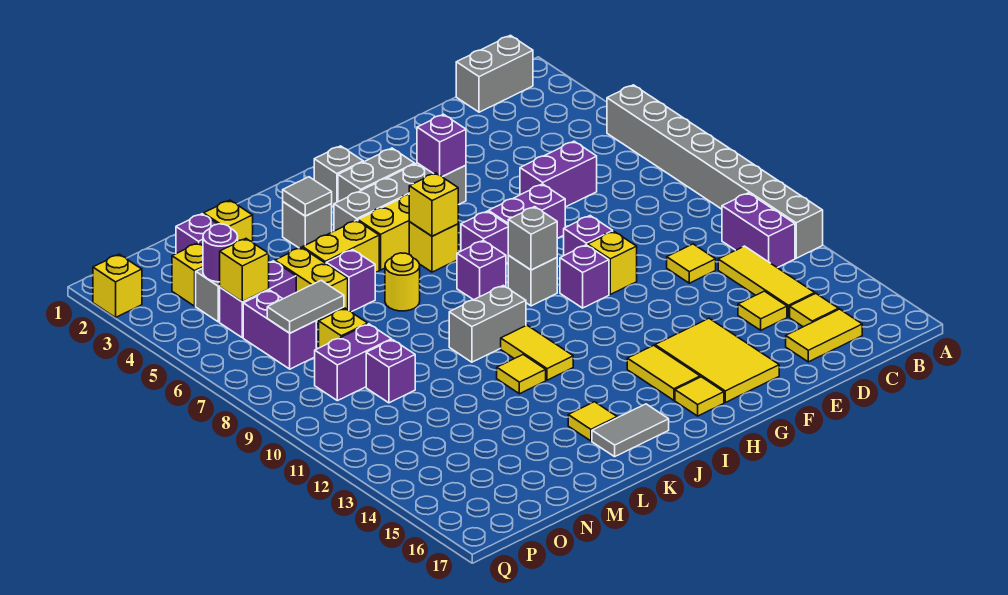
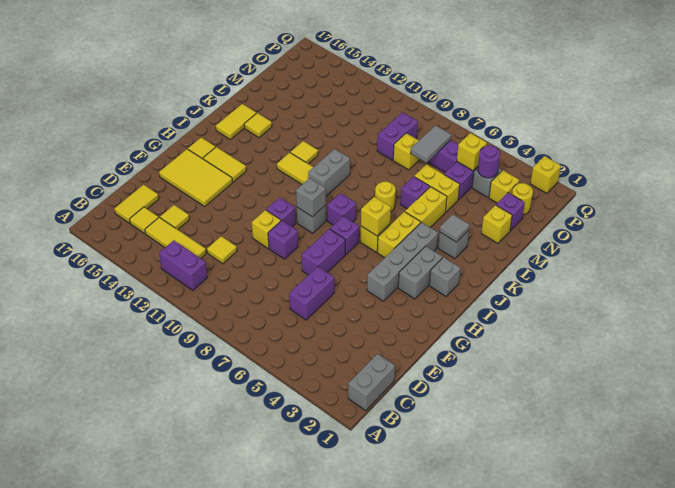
grey brick A5:A12 level 1 -> none
purple brick G4 level 2 -> none
grey tile J16:K16 level 1 -> yellow tile J16:K16 level 1
purple brick N10 level 1 -> none
none -> yellow round brick O2 level 1

